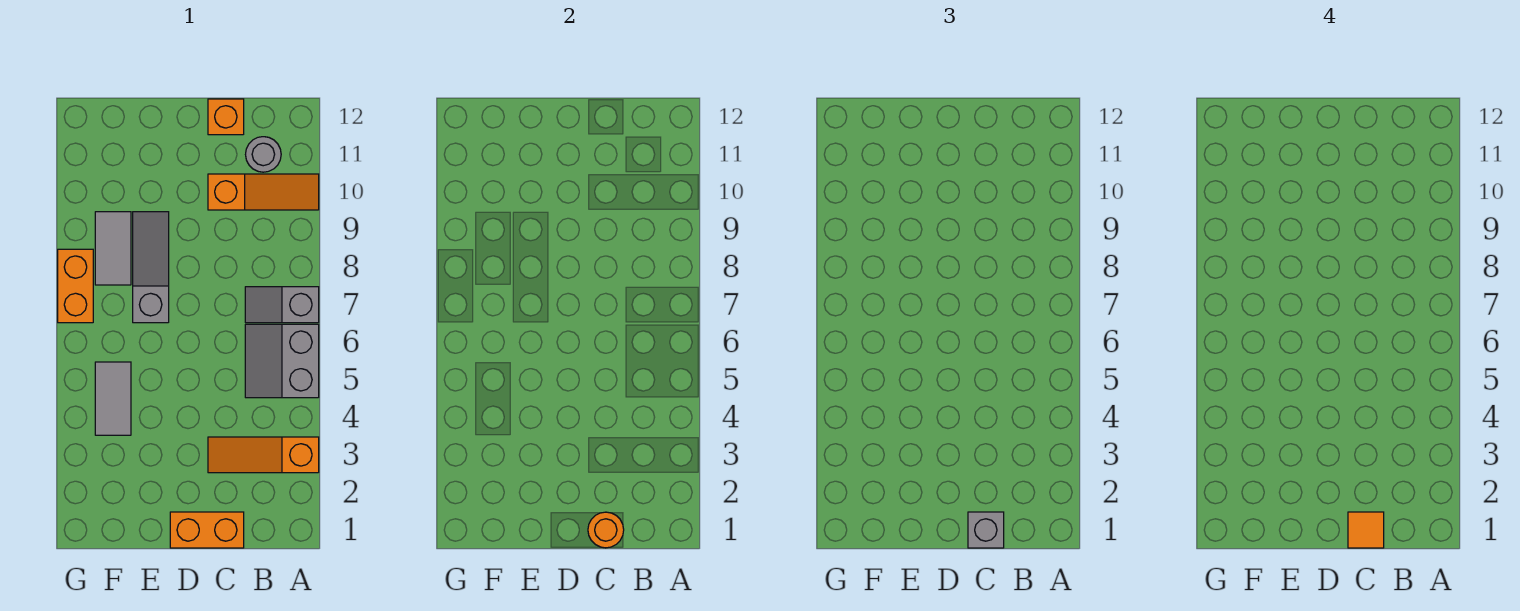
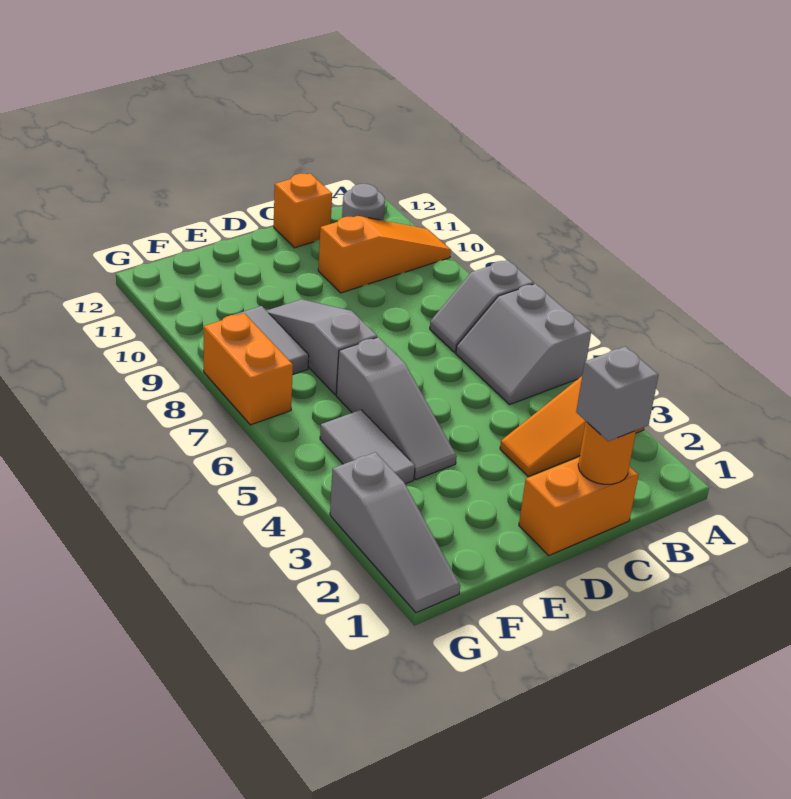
orange tile C1 level 4 -> none
none -> grey slope E4:E6 level 1 top 6
none -> grey slope G1:G3 level 1 top 3

